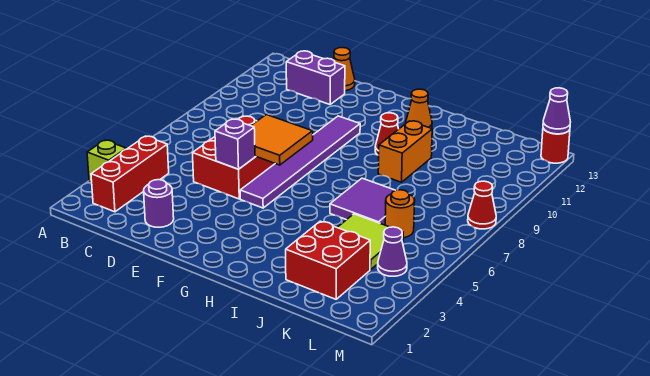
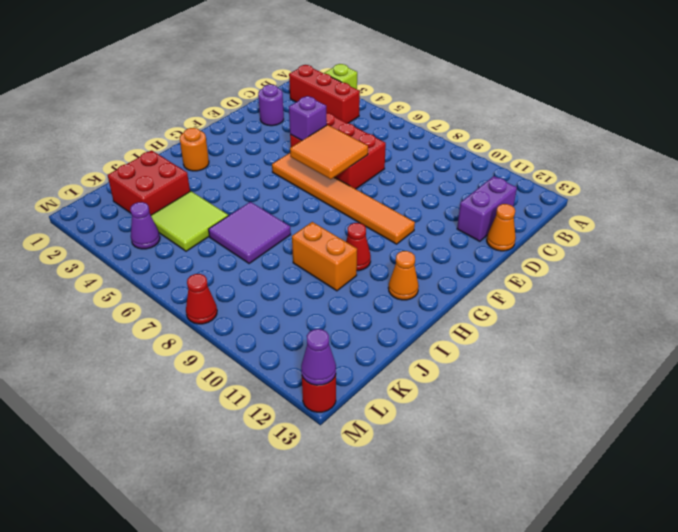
purple tile F5:F10 level 1 -> orange tile F5:F10 level 1
orange round brick K6 level 1 -> orange round brick H2 level 1

